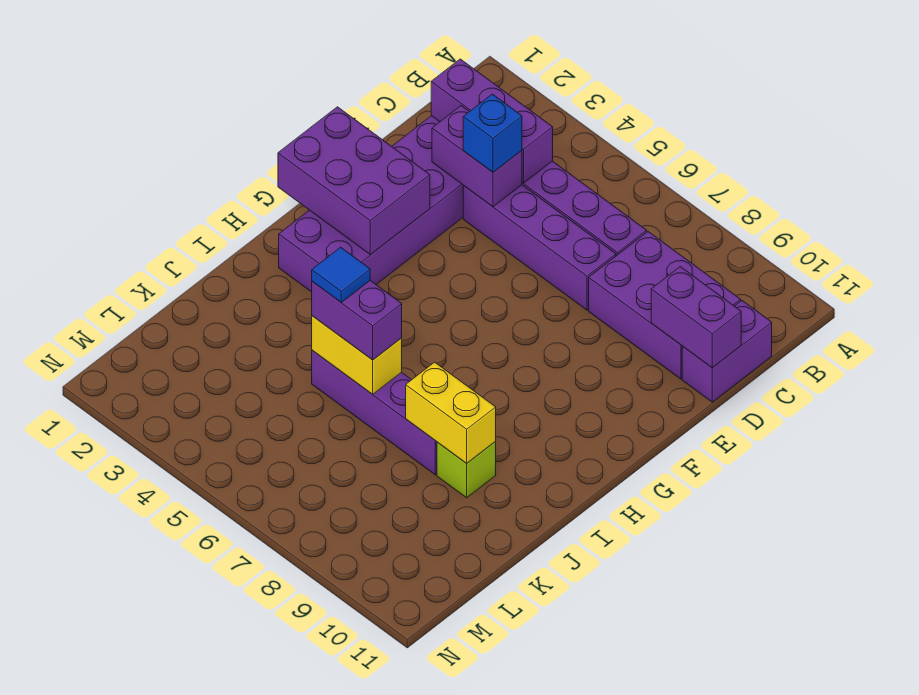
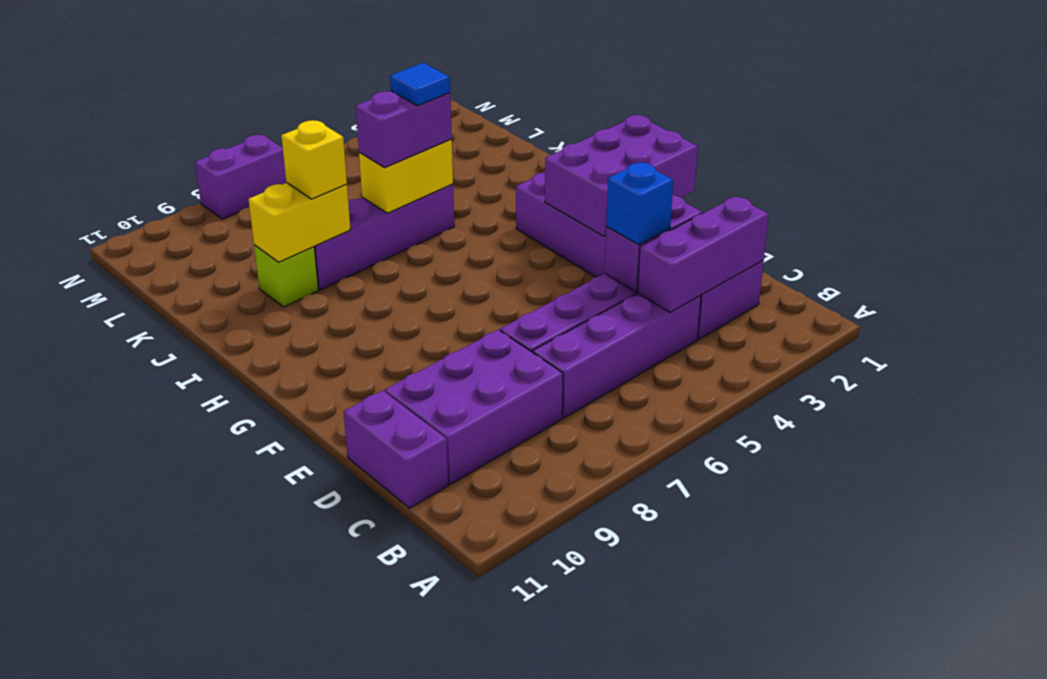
purple brick D10:D11 level 2 -> purple brick N7:N8 level 1
none -> yellow brick J8 level 3

